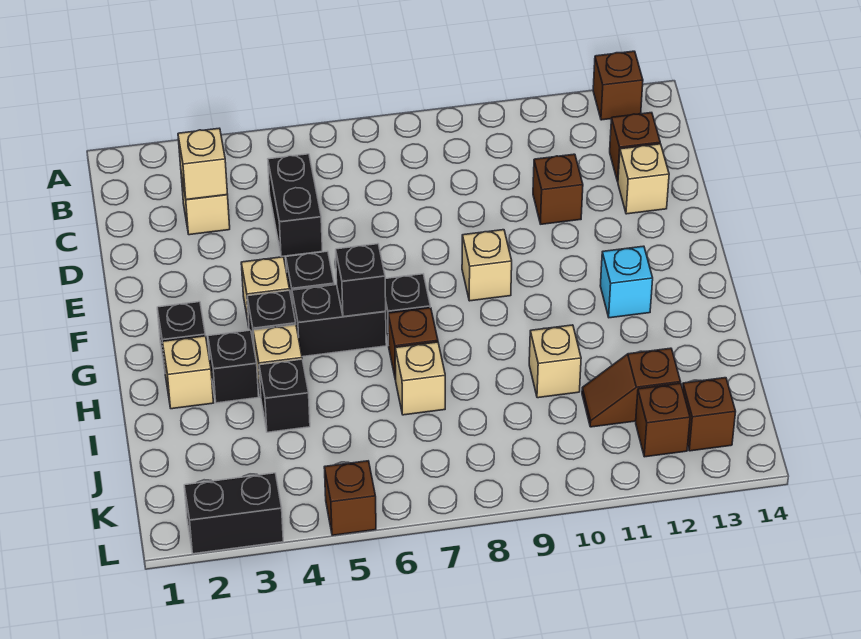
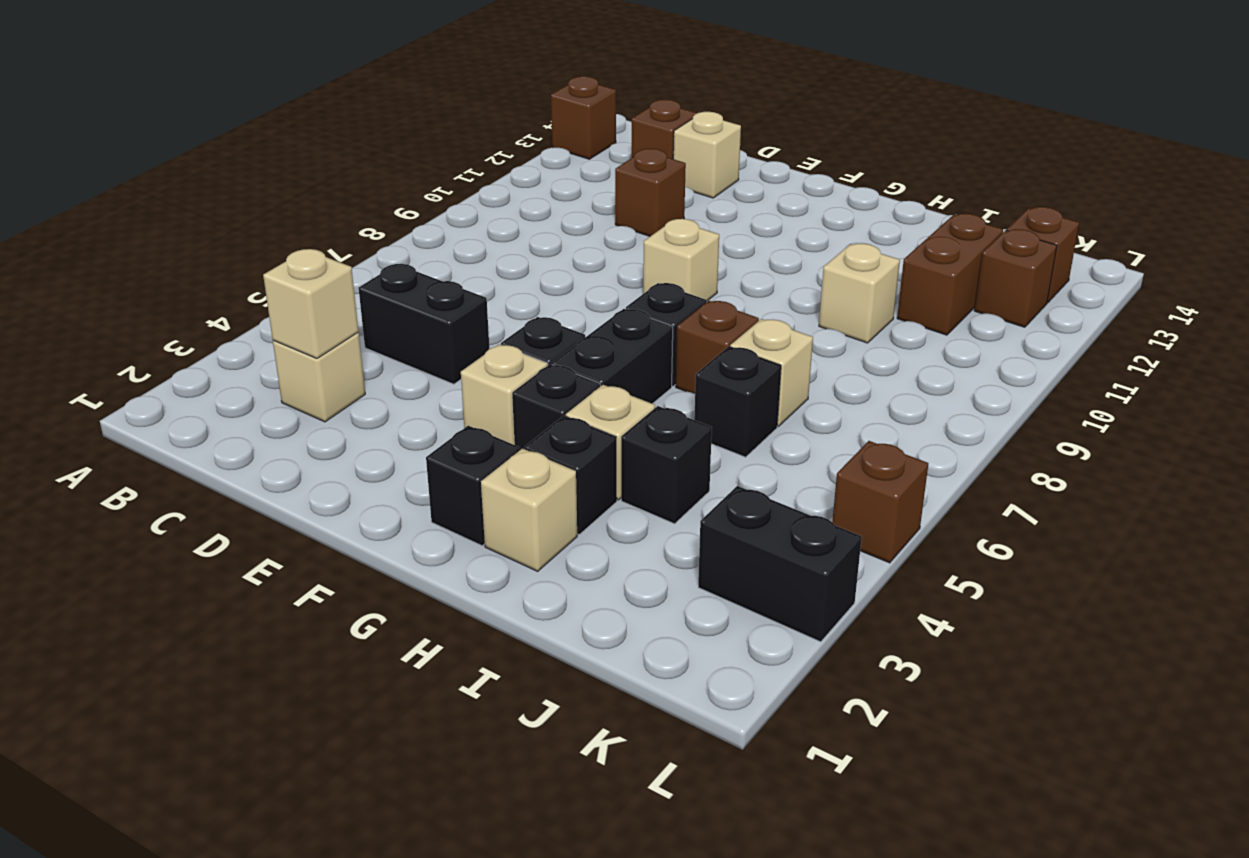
black brick G6 level 2 -> black brick I6 level 1
cyan brick G12 level 1 -> none
brown slope J11:J12 level 1 top 12 -> brown brick J11:J12 level 1
black brick L2:L3 level 1 -> black brick K3:L3 level 1

